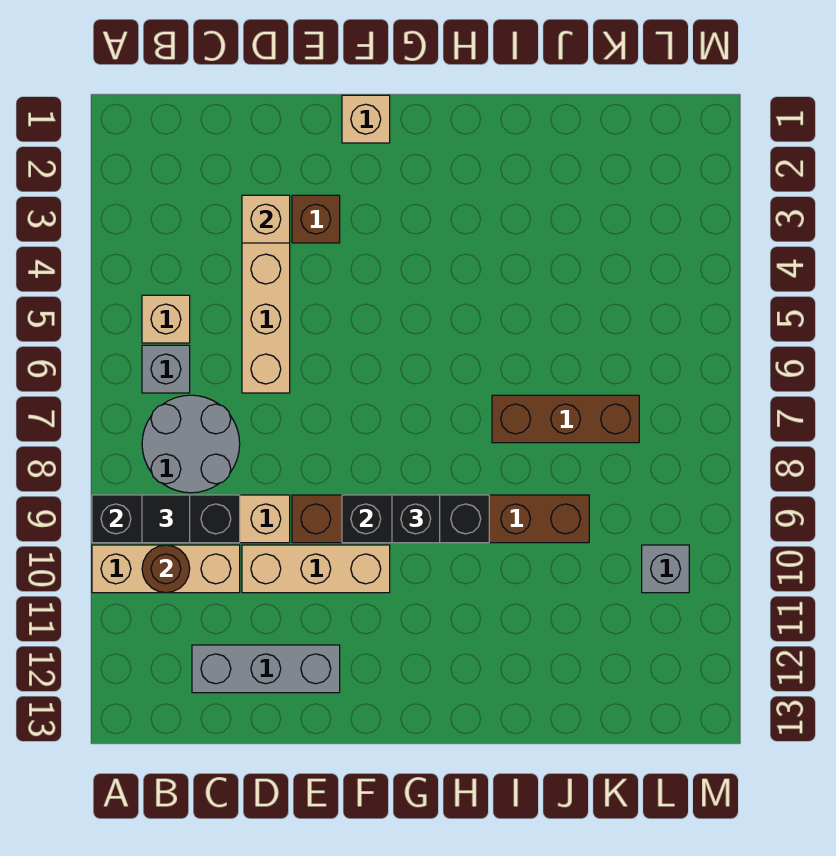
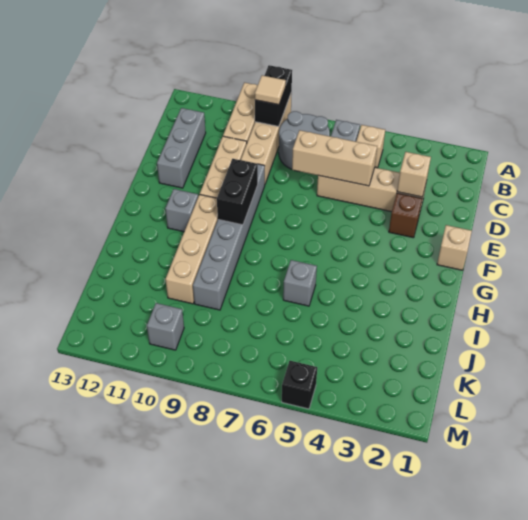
black brick A9:C9 level 2 -> black brick A9:B9 level 2
black tile B9 level 3 -> tan tile B9 level 3
brown round brick B10 level 2 -> none
none -> tan brick D5:D7 level 2
brown brick E9:J9 level 1 -> grey brick E9:J9 level 1
black brick F9:H9 level 2 -> black brick F9:G9 level 2
black brick G9 level 3 -> black brick M5 level 1
none -> tan brick G10:J10 level 1
none -> grey brick G11 level 1
none -> grey brick I6 level 1
brown brick I7:K7 level 1 -> none

